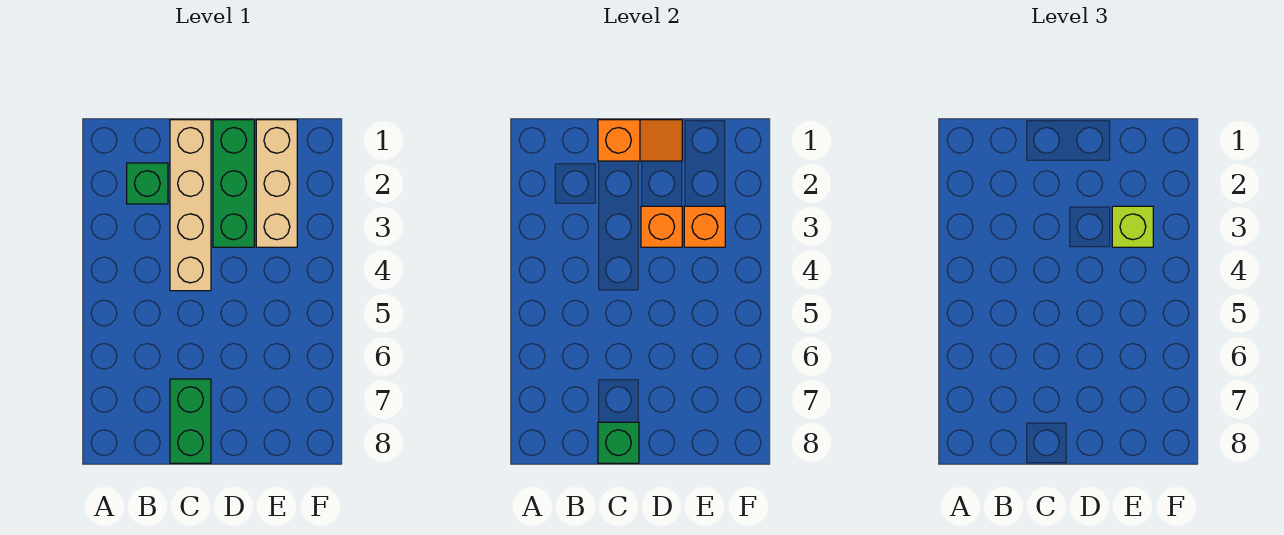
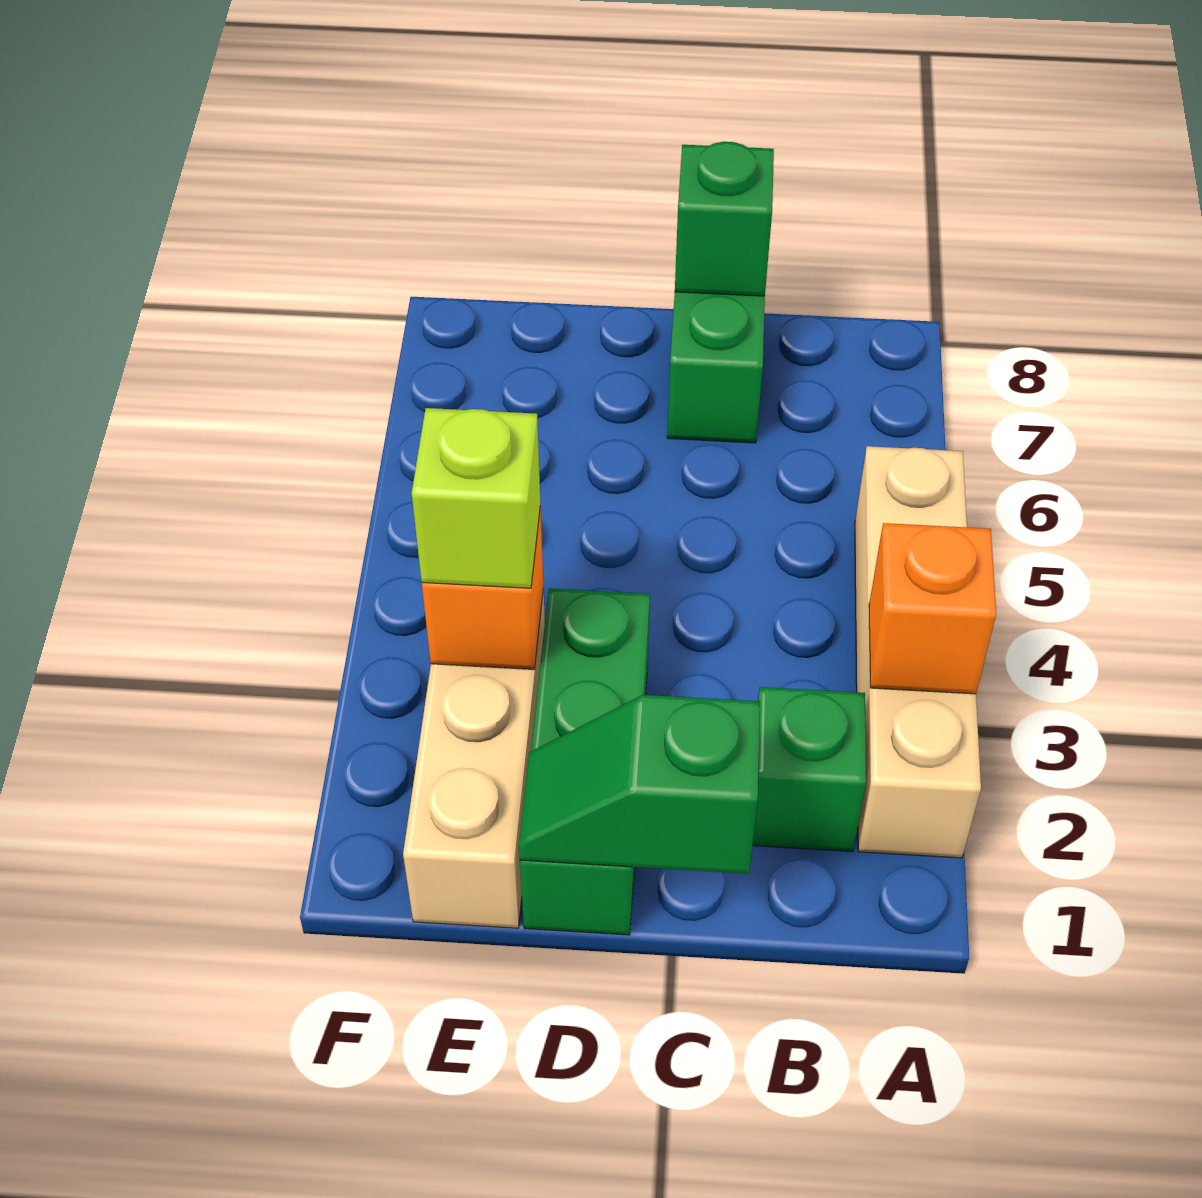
tan brick C1:C4 level 1 -> tan brick A2:A5 level 1
orange slope C1:D1 level 2 top C -> green slope C1:D1 level 2 top C
orange brick D3 level 2 -> orange brick A3 level 2

